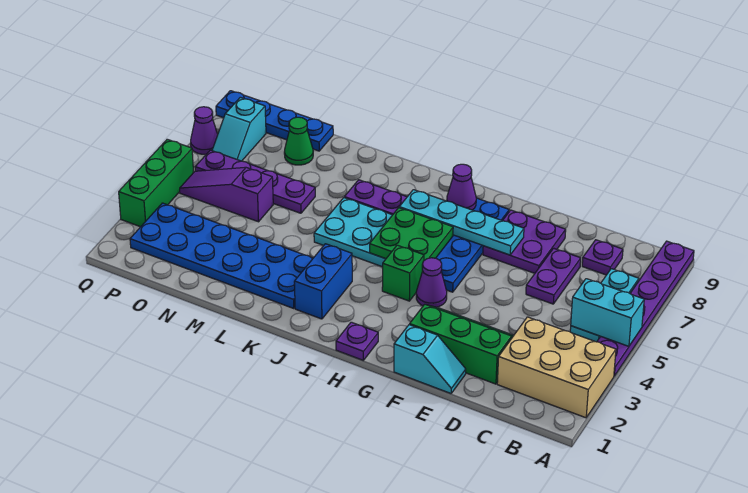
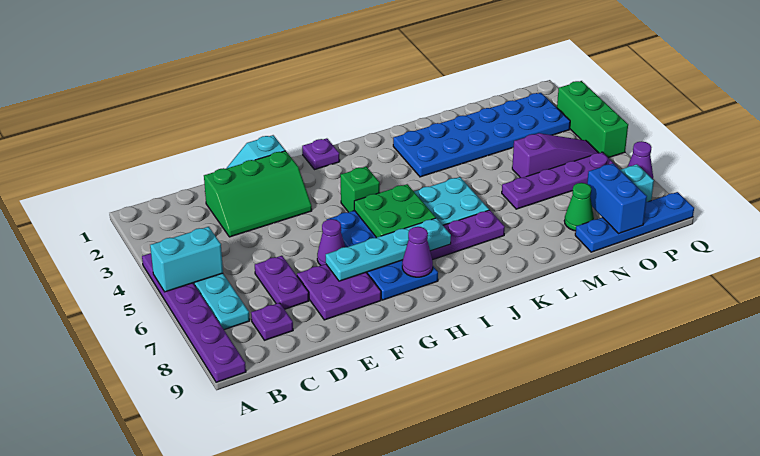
tan brick A2:C3 level 1 -> none
purple cone G4 level 1 -> purple cone F6 level 1
blue brick J2:J3 level 1 -> blue brick O8:O9 level 2

